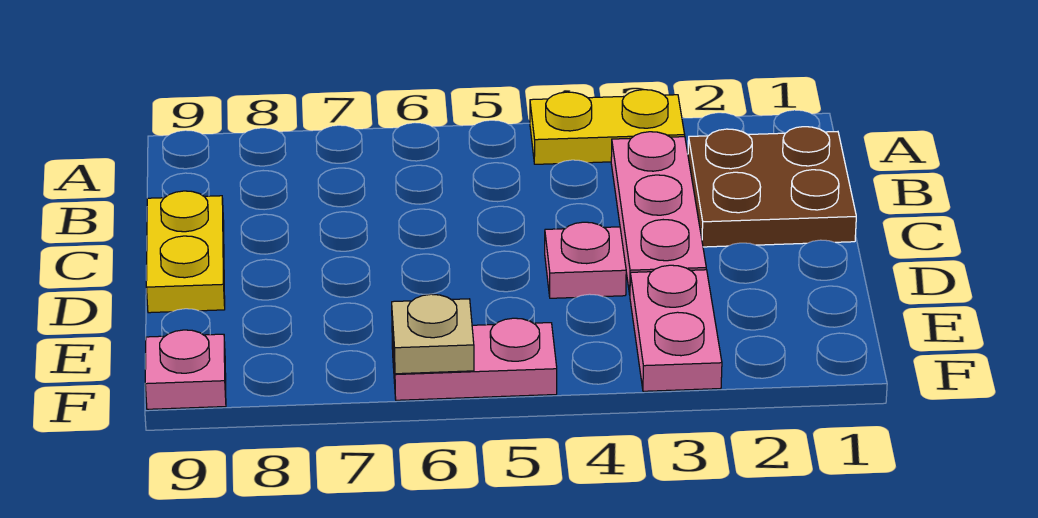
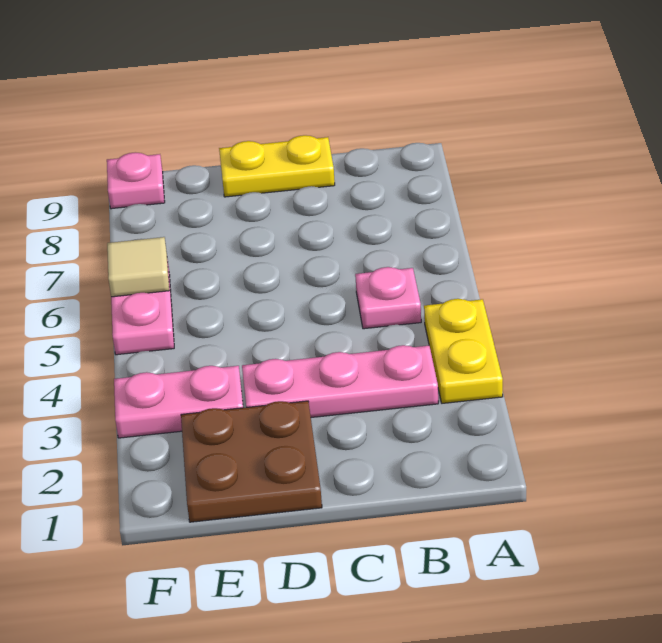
brown plate B1:C2 level 1 -> brown plate D1:E2 level 1
pink plate D4 level 1 -> pink plate B5 level 1
tan plate F6 level 2 -> tan tile F6 level 2

